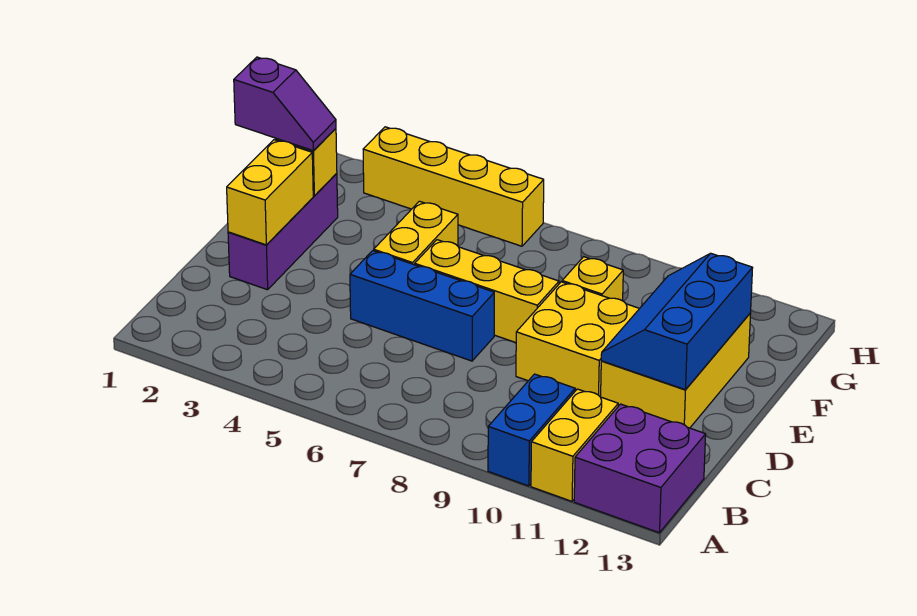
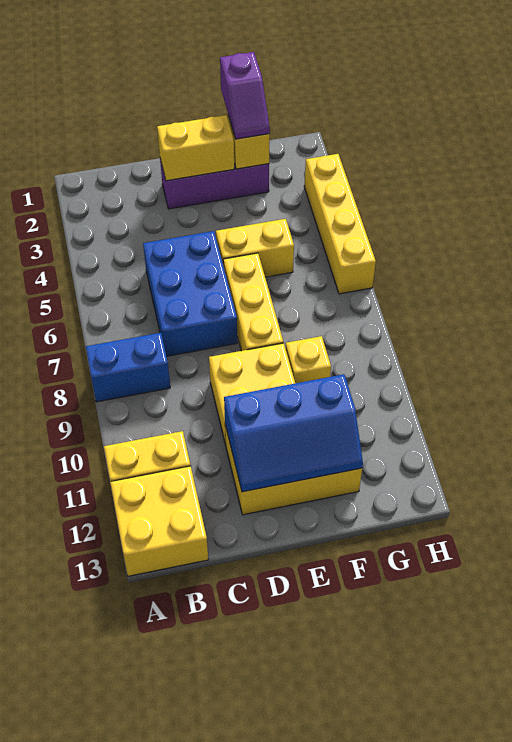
blue brick A10:B10 level 1 -> blue brick A8:B8 level 1
purple brick A12:B13 level 1 -> yellow brick A12:B13 level 1
blue brick D5:D7 level 1 -> blue brick C5:D7 level 1
blue slope D11:F12 level 2 top 12 -> blue slope D11:F12 level 2 top 11

